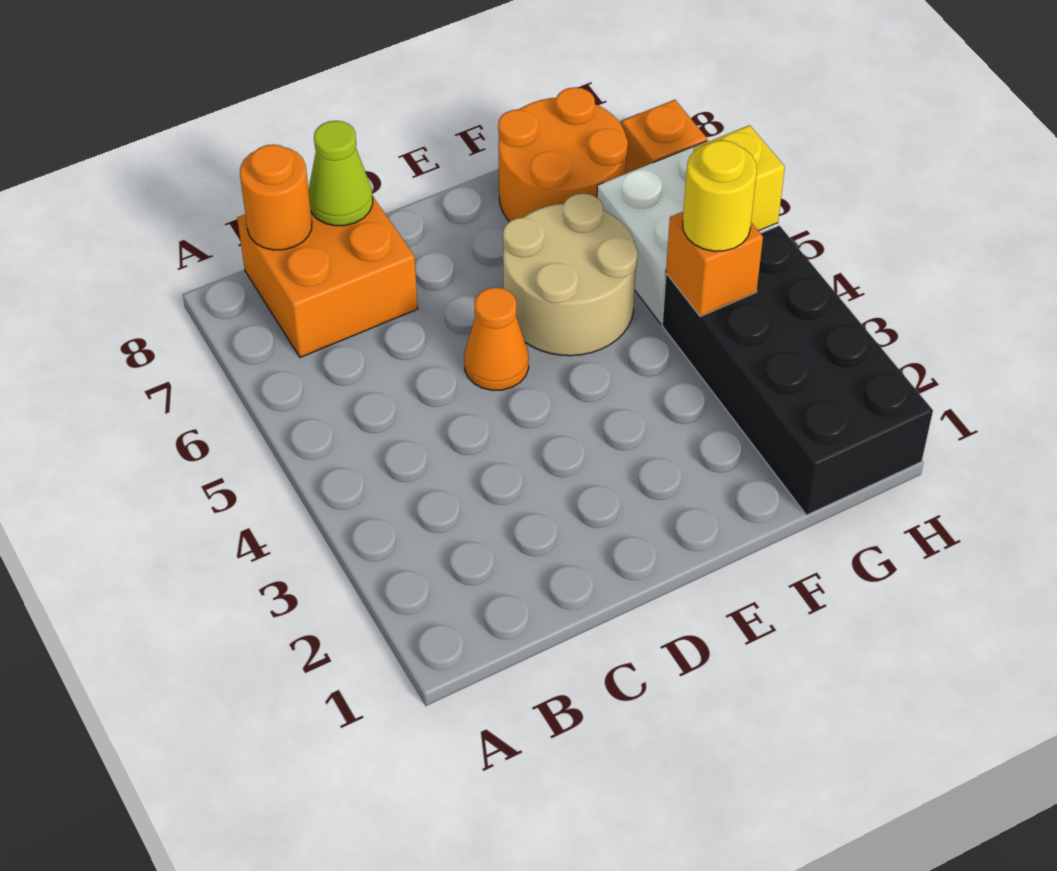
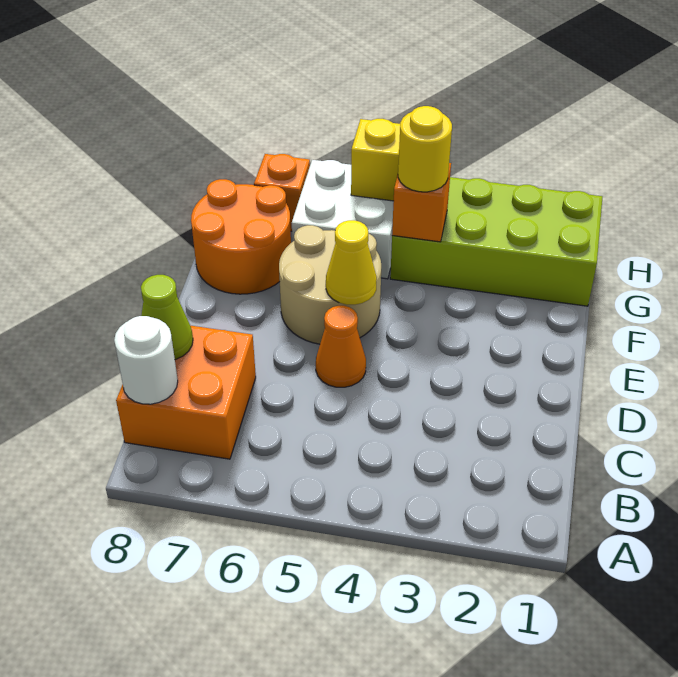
orange round brick B8 level 2 -> white round brick B8 level 2
none -> yellow cone E5 level 2
black brick G1:H4 level 1 -> lime brick G1:H4 level 1

